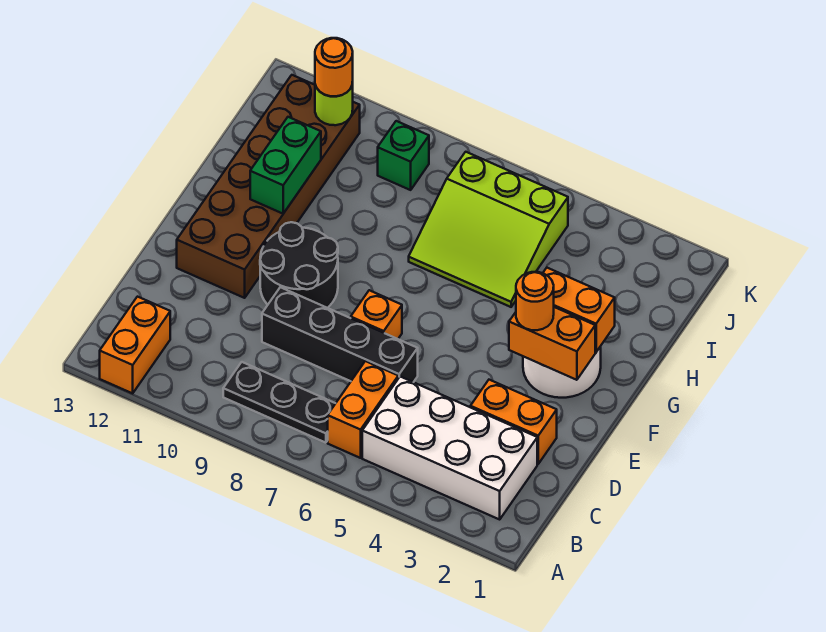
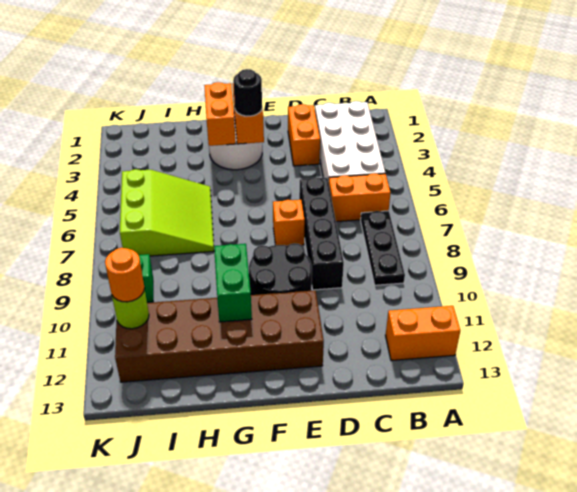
orange round brick F3 level 3 -> black round brick F3 level 3
green brick G11:H11 level 2 -> green brick G10:G11 level 2

